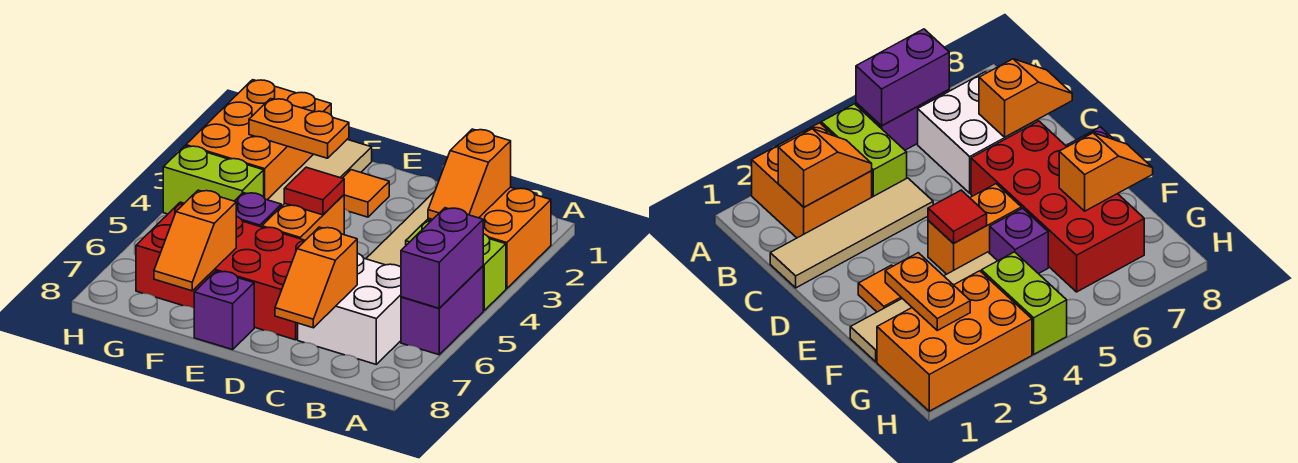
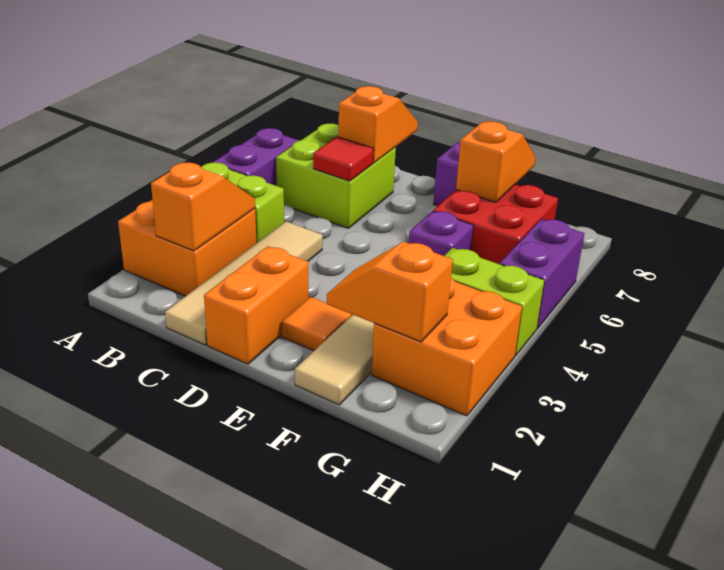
purple brick A5:A6 level 2 -> purple brick H5:H6 level 1
white brick B6:C7 level 1 -> lime brick B6:C7 level 1
red brick D6:G7 level 1 -> red brick F6:G7 level 1
orange brick E4:E5 level 1 -> orange brick D1:D2 level 1
red tile E4 level 2 -> red tile C6 level 2
orange plate F2:G2 level 2 -> orange slope F2:G2 level 2 top G
orange brick G1:H3 level 1 -> orange brick G2:H3 level 1

